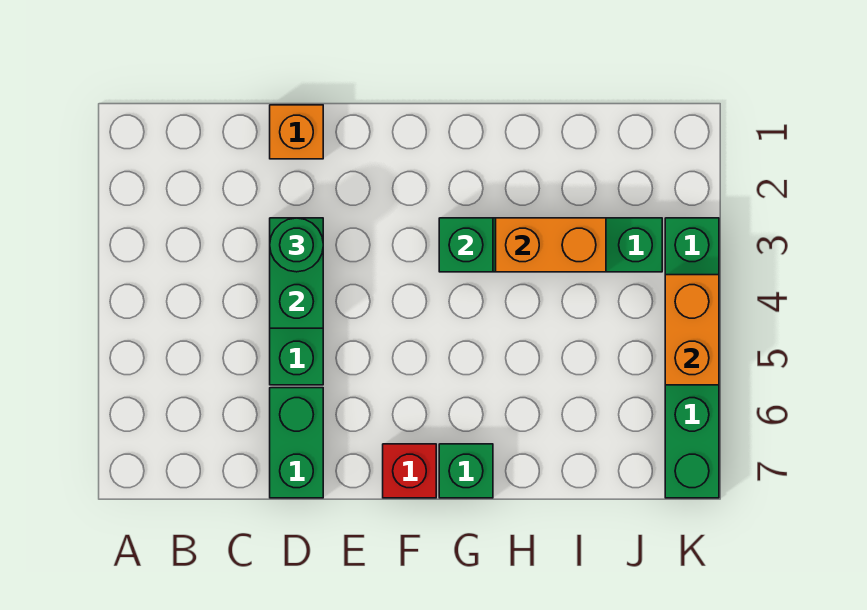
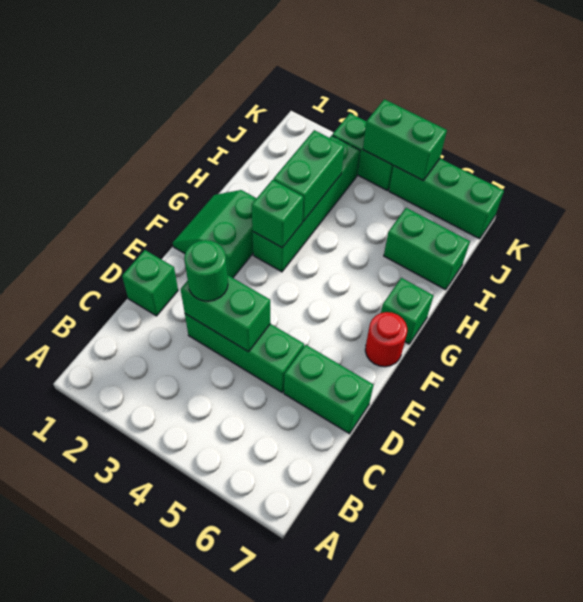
orange brick D1 level 1 -> green brick D1 level 1
none -> green slope F1:G2 level 1 top 2
red brick F7 level 1 -> red round brick F7 level 1
orange brick H3:I3 level 2 -> green brick H3:I3 level 2
none -> green brick I6:I7 level 1
orange brick K4:K5 level 2 -> green brick K4:K5 level 2

